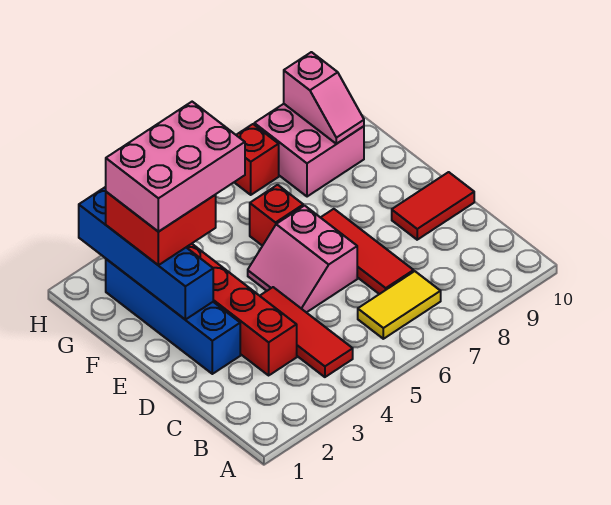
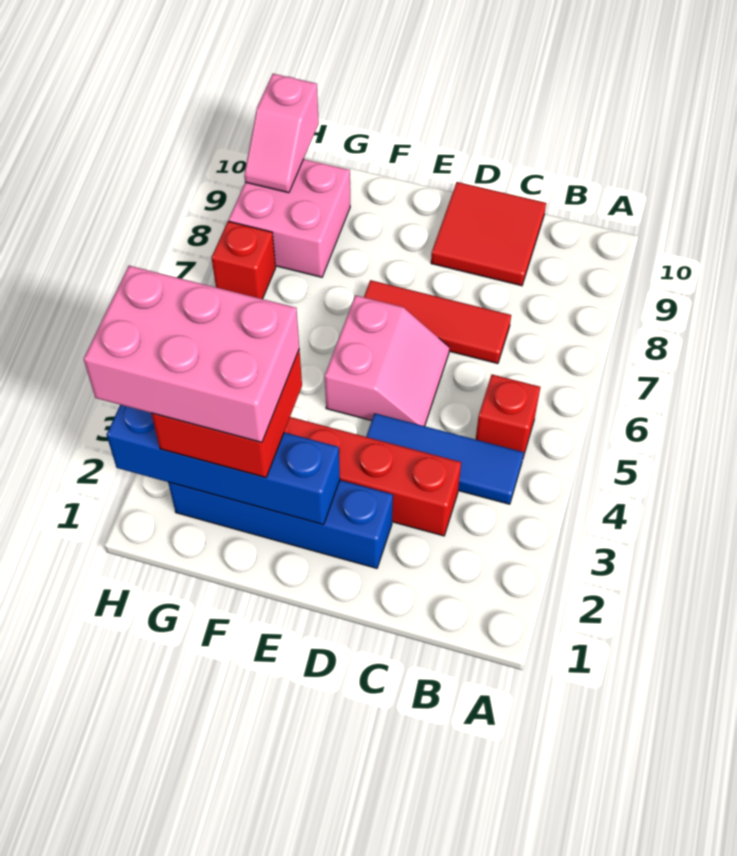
red tile B4:D4 level 1 -> blue tile B4:D4 level 1
yellow tile B6:B7 level 1 -> none
pink slope D5:E6 level 1 top 6 -> pink slope D5:E6 level 1 top E
red tile D9:D10 level 1 -> red tile C9:D10 level 1
pink brick F2:G4 level 4 -> pink brick F2:H3 level 4
red brick F6 level 1 -> red brick B5 level 1
pink slope G9:H9 level 2 top H -> pink slope H9:H10 level 2 top 10

